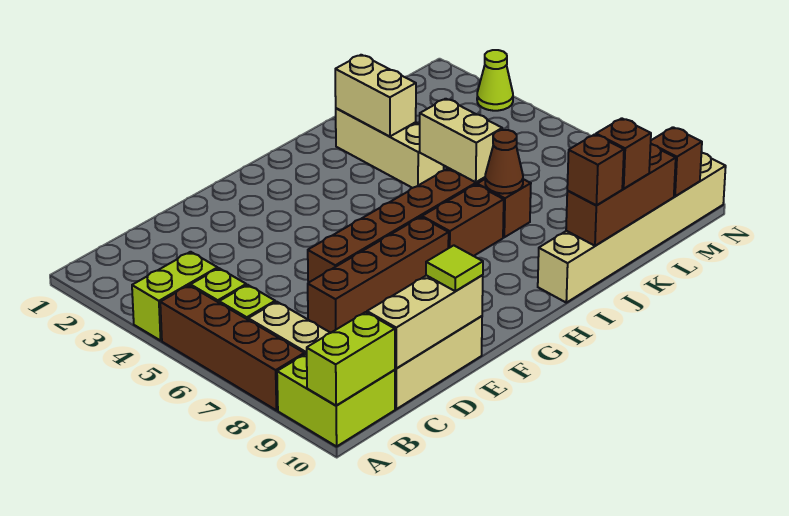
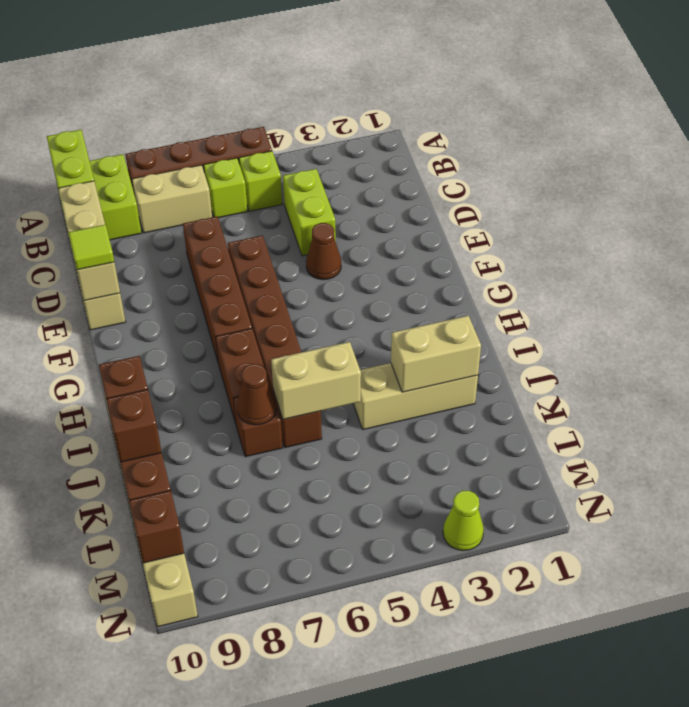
lime brick A4:B4 level 1 -> lime brick C4:D4 level 1
none -> brown cone E4 level 1

